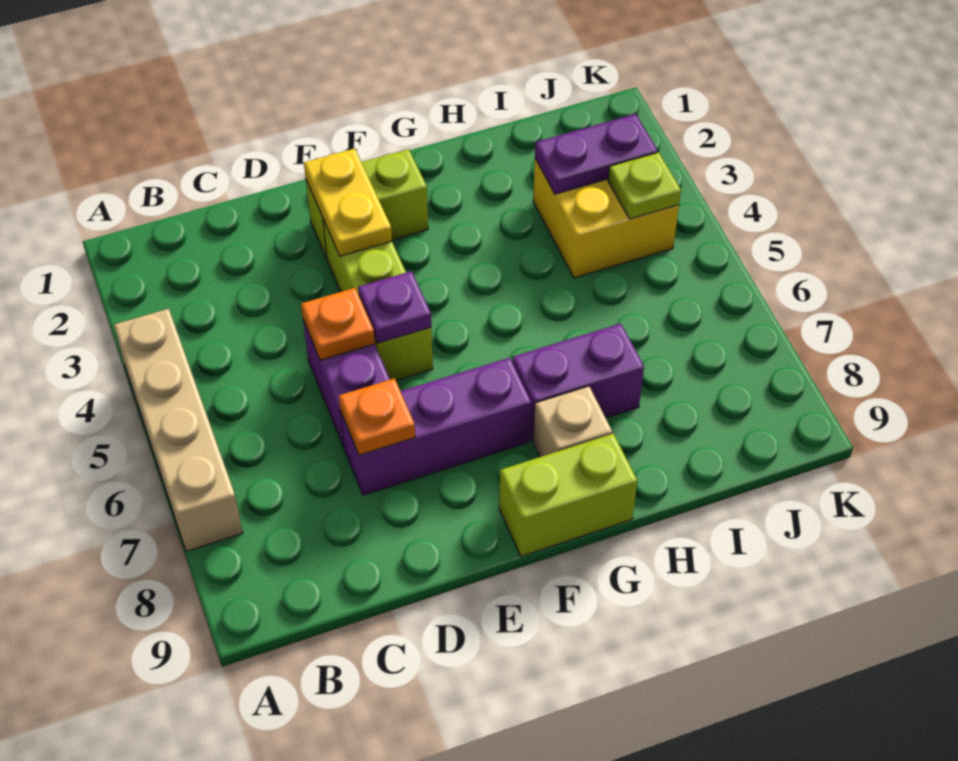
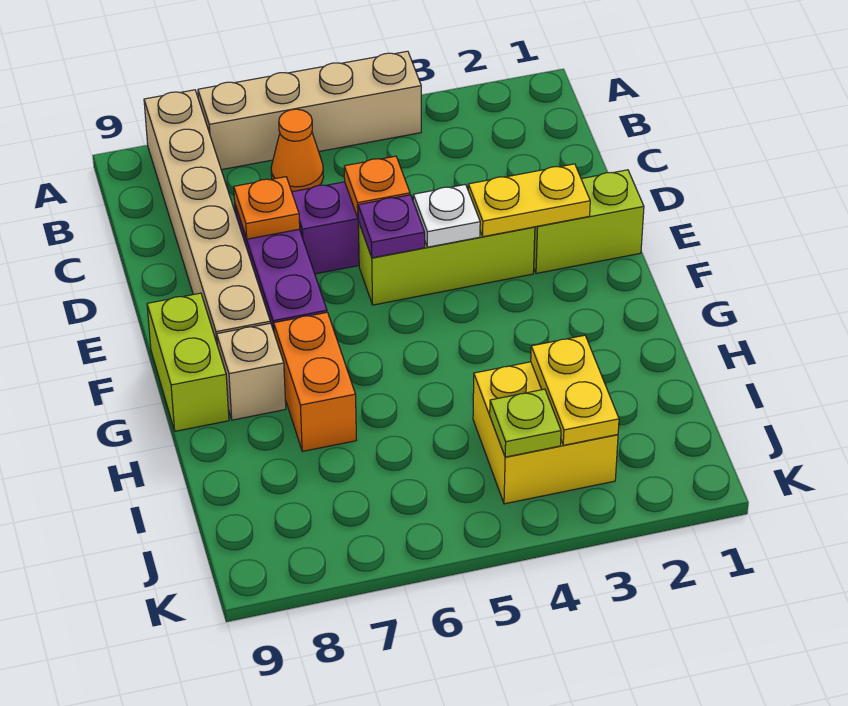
none -> tan brick A8:F8 level 1
none -> orange cone B6 level 1
lime brick E2:F2 level 1 -> lime brick E1:E2 level 1
none -> white plate E4 level 2
purple brick G7:H7 level 1 -> orange brick G7:H7 level 1
purple plate I3:J3 level 2 -> yellow plate I3:J3 level 2

